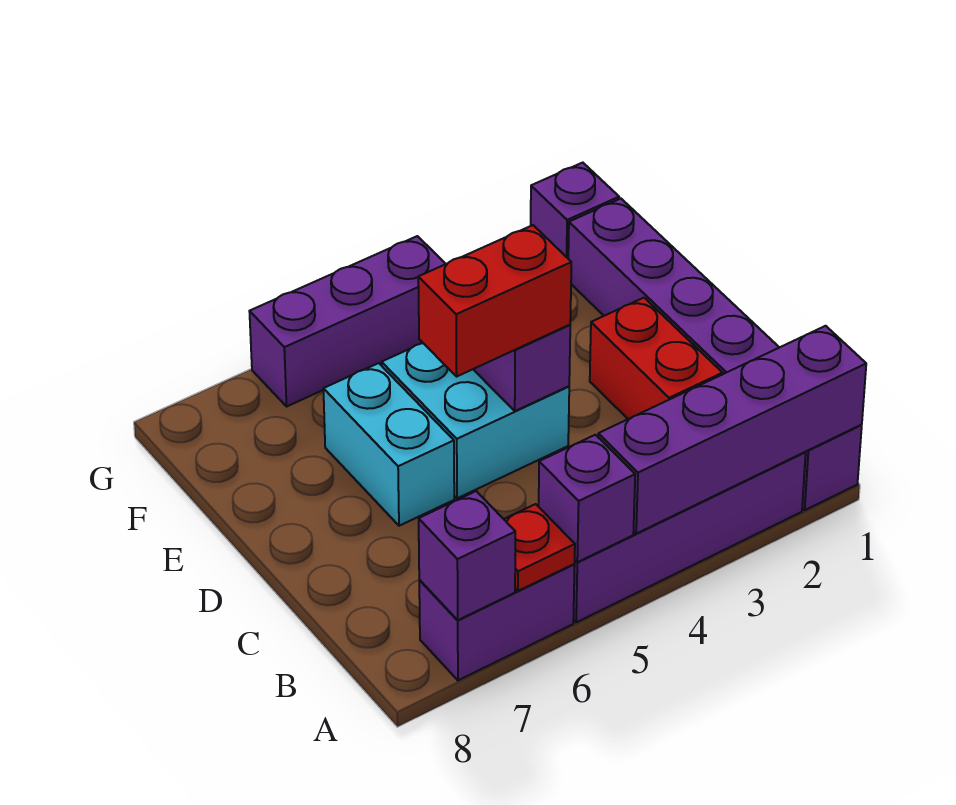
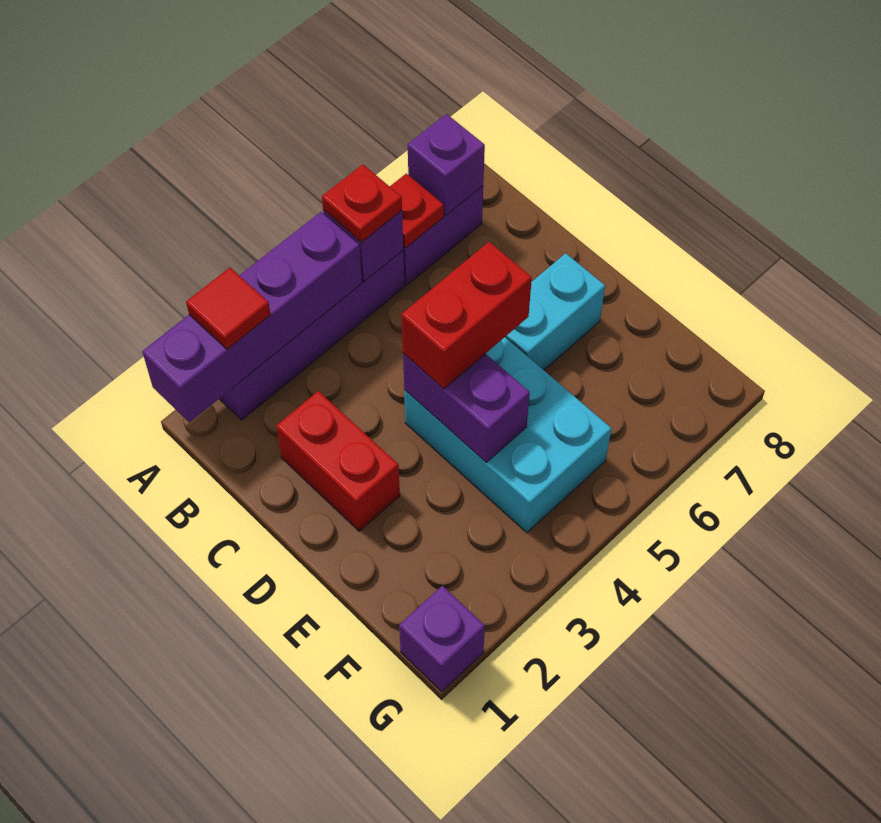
purple brick A1:F1 level 1 -> none
none -> red tile A2 level 3
none -> red plate A5 level 3
cyan brick D4:E5 level 1 -> cyan brick D4:F5 level 1
cyan brick D6:E6 level 1 -> cyan brick D6:D7 level 1
purple brick G4:G6 level 1 -> none

